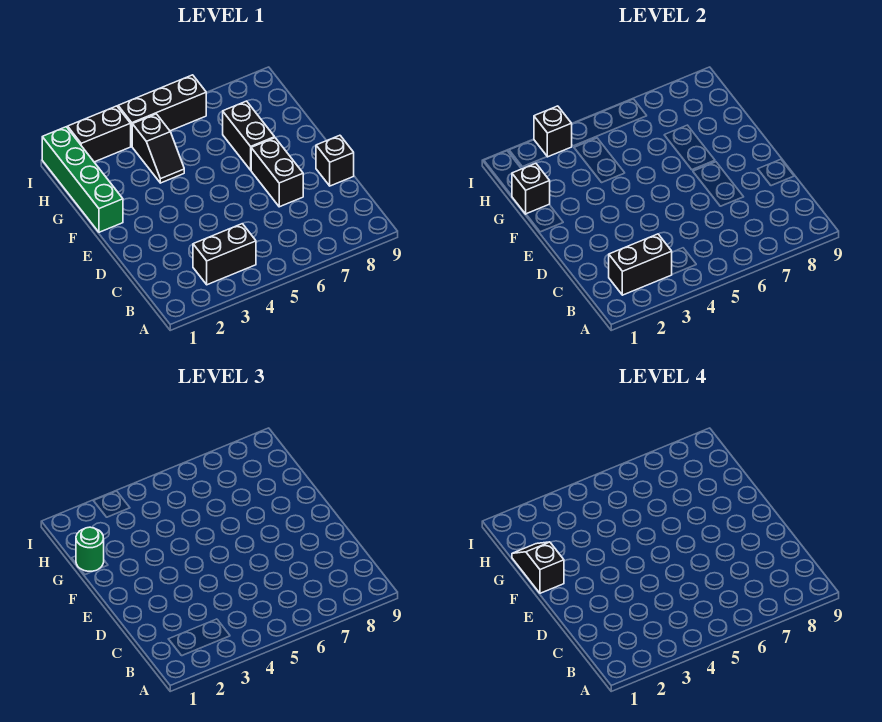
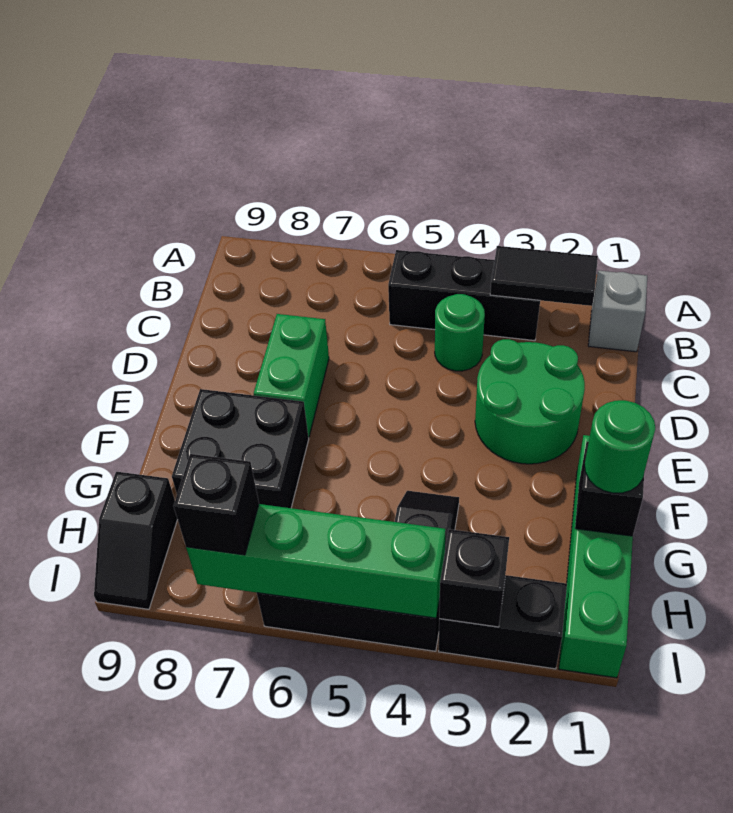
none -> grey brick B1 level 1
black brick B2:B3 level 2 -> black tile B2:B3 level 2
black brick B3:B4 level 1 -> black brick B3:B5 level 1
none -> green round brick C4 level 1
none -> green round brick D2:E3 level 1
black brick D7:E7 level 1 -> green brick D7:E7 level 1
black brick D9 level 1 -> black brick I7 level 3
black slope F1:G1 level 4 top F -> black slope H9:I9 level 1 top H
black brick F7:G7 level 1 -> black brick F7:G8 level 1
none -> green brick I4:I7 level 2

